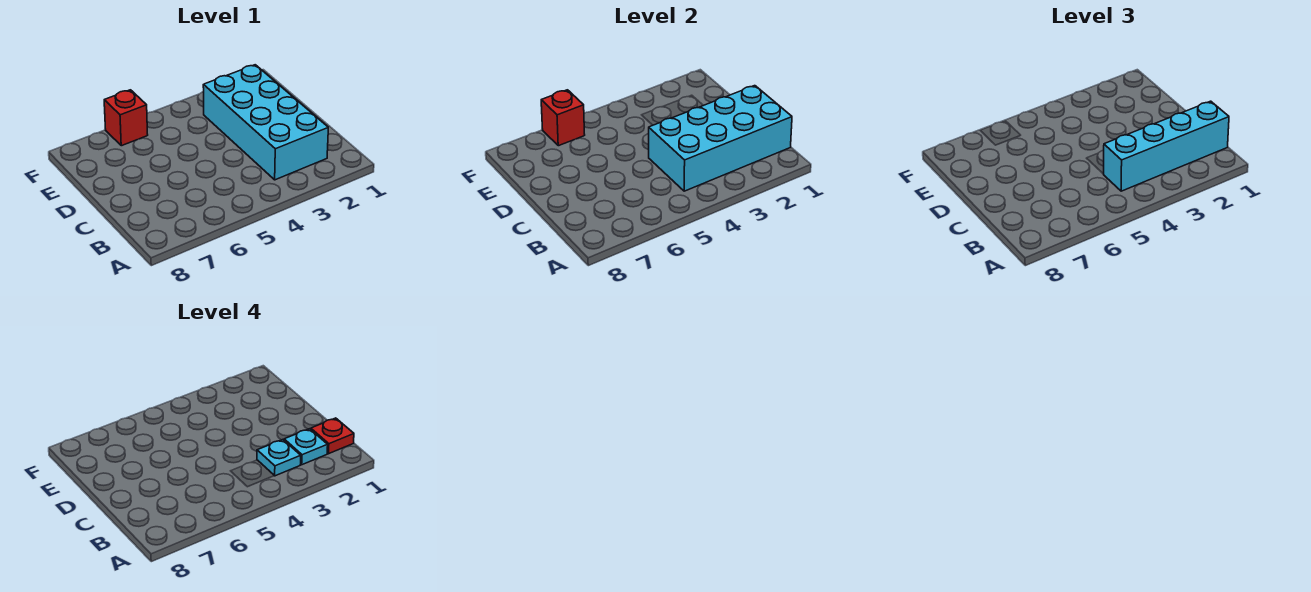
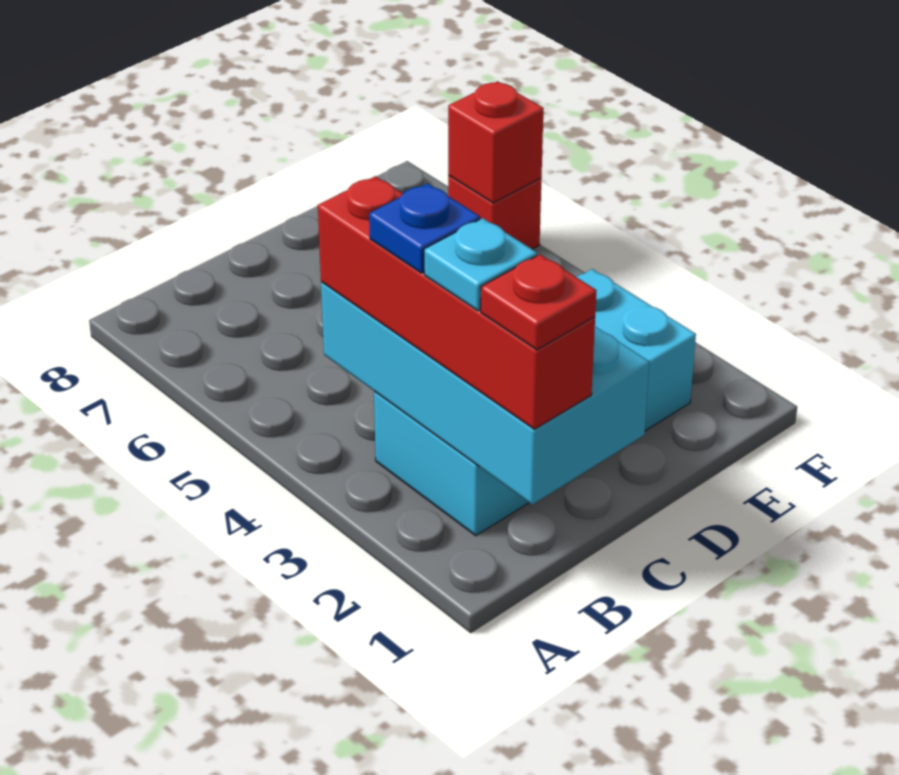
cyan brick B1:B4 level 3 -> red brick B1:B4 level 3
cyan plate B3 level 4 -> blue plate B3 level 4

